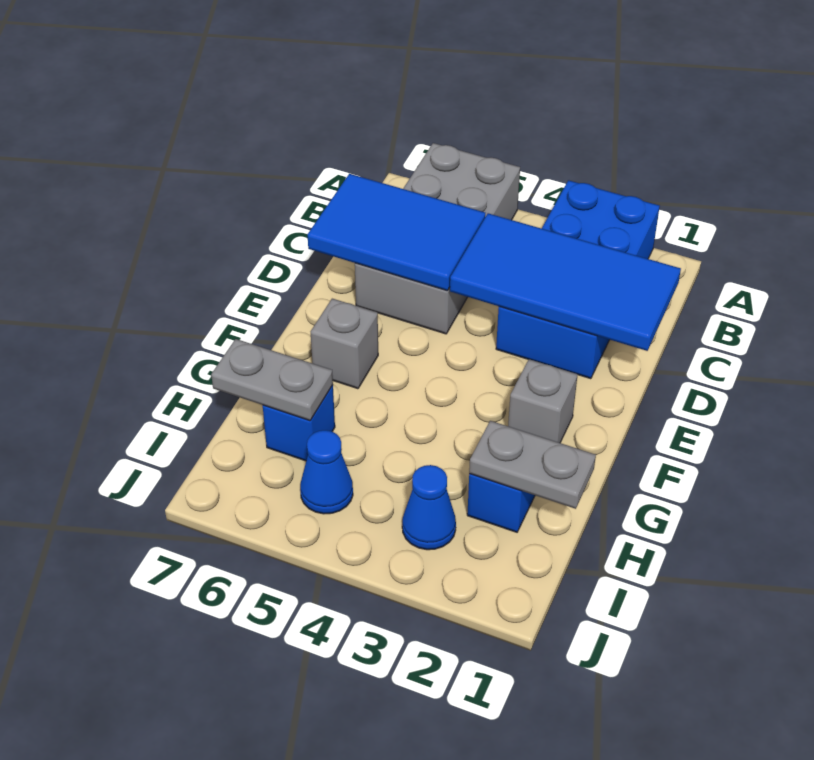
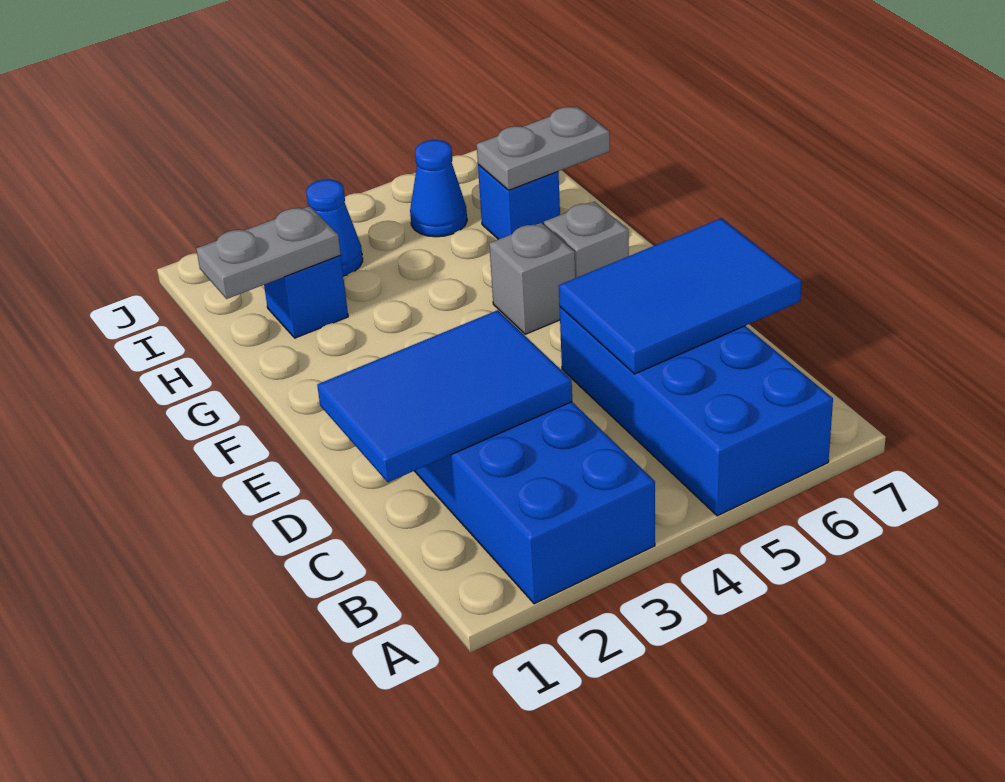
grey brick A5:D6 level 1 -> blue brick A5:D6 level 1
blue tile C1:D4 level 2 -> blue tile C1:D3 level 2
grey brick F2 level 1 -> grey brick F5 level 1

